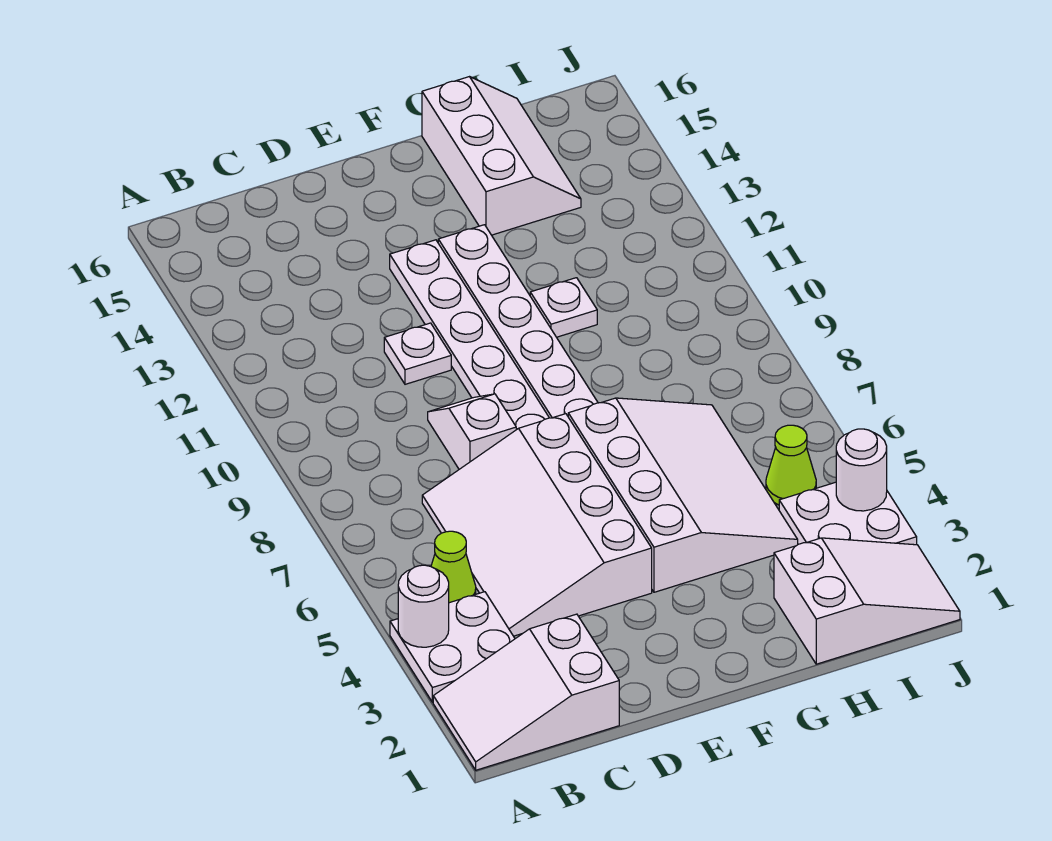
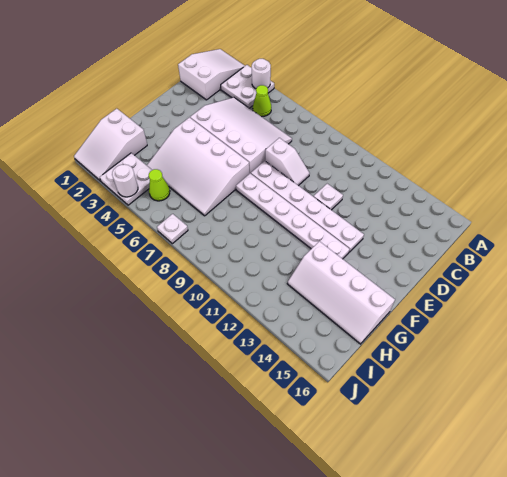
white plate G11 level 1 -> white plate J7 level 1
white slope G14:H16 level 1 top G -> white slope G13:H16 level 1 top G

